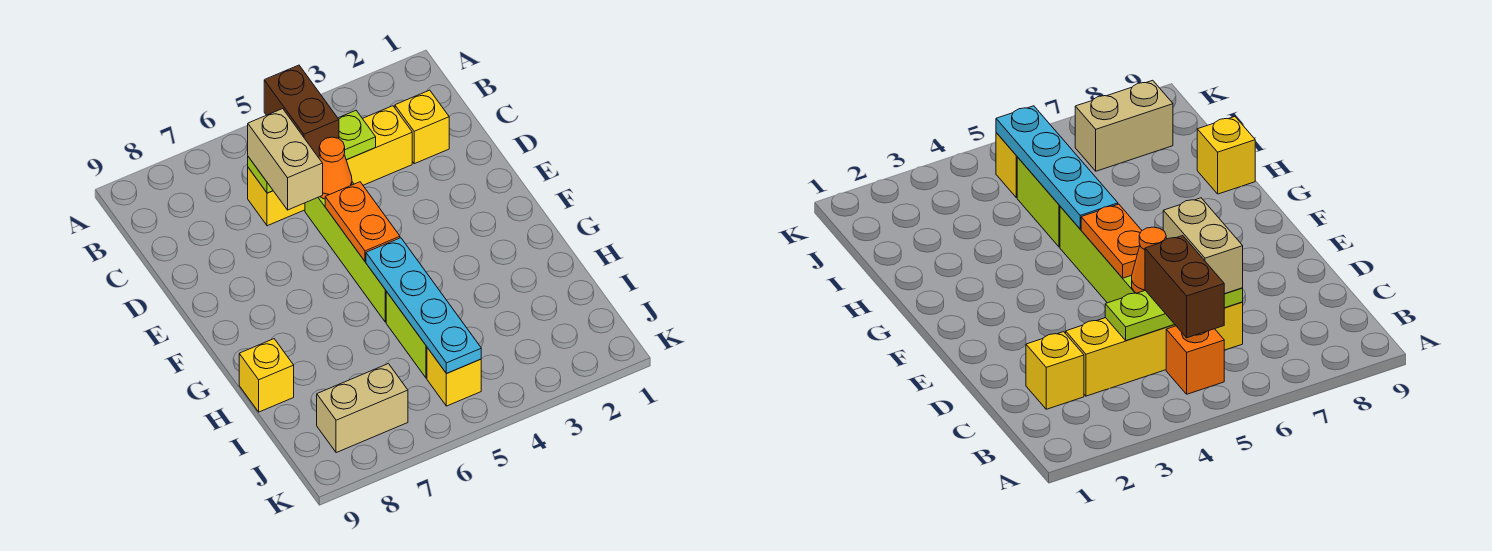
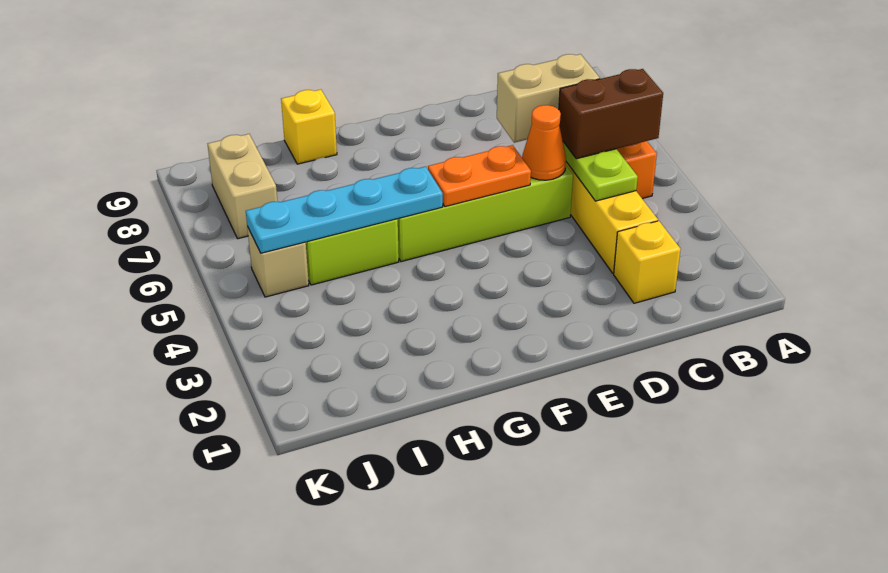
yellow brick J5 level 1 -> tan brick J5 level 1

